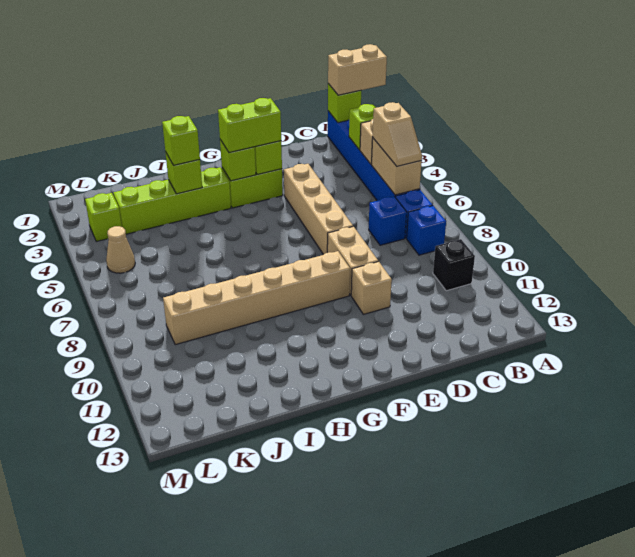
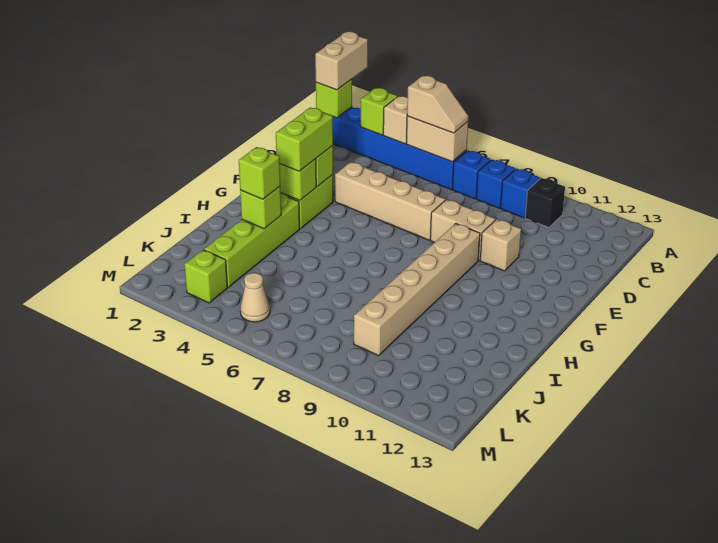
blue brick C7 level 1 -> blue brick B9 level 1

